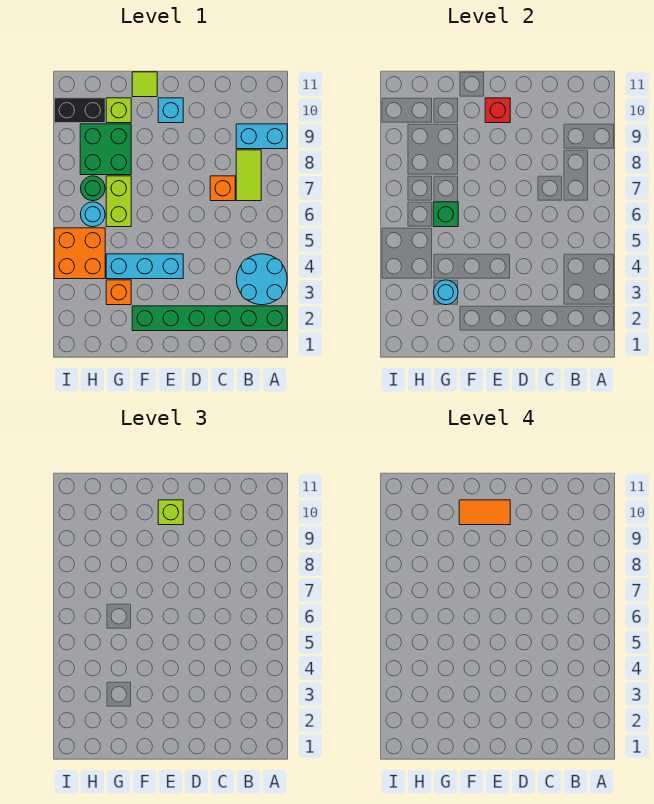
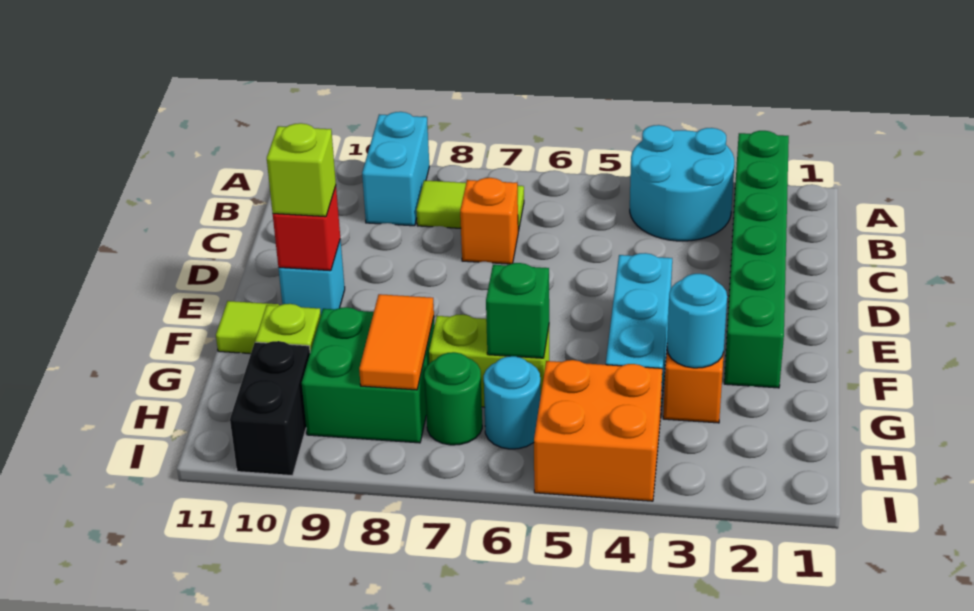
orange tile E10:F10 level 4 -> orange tile G8:H8 level 2

